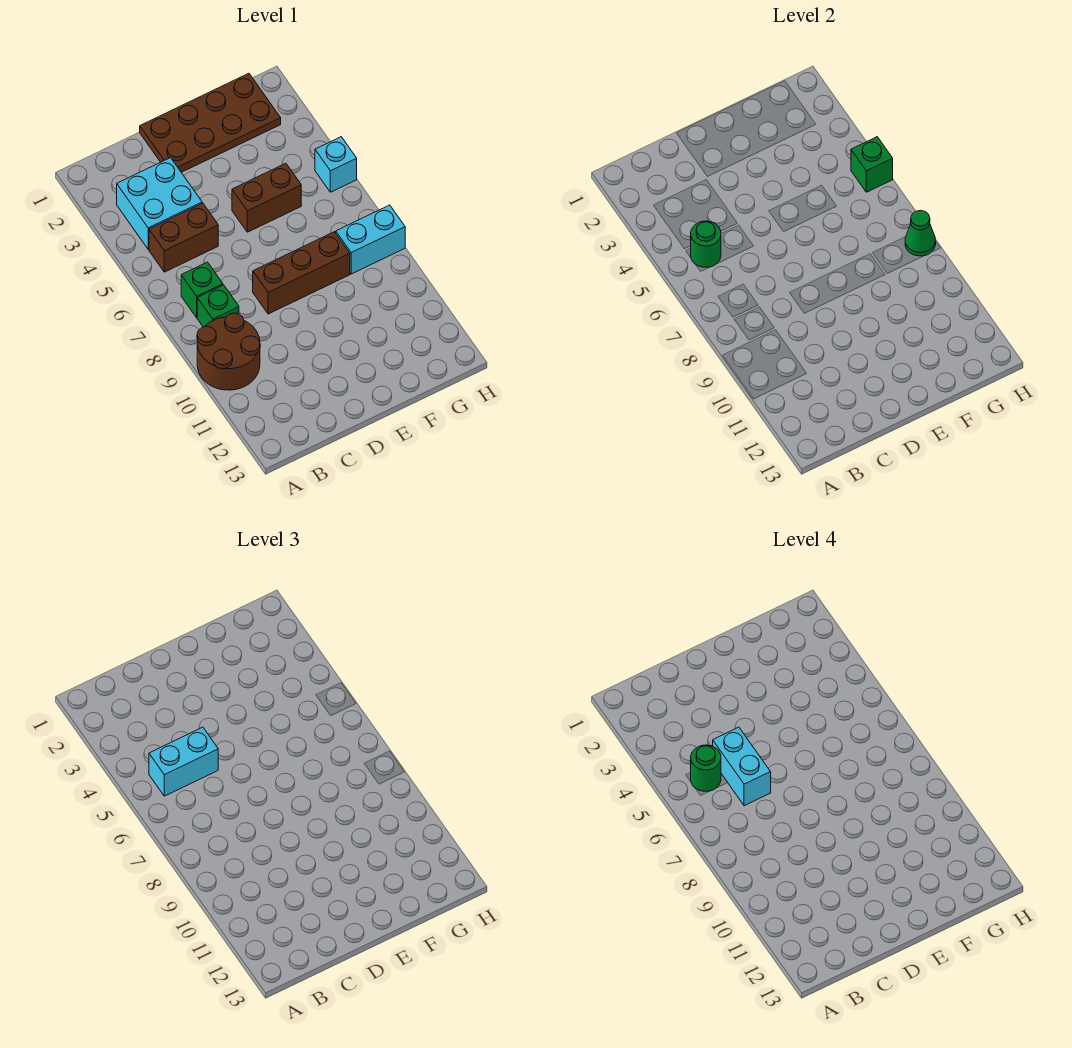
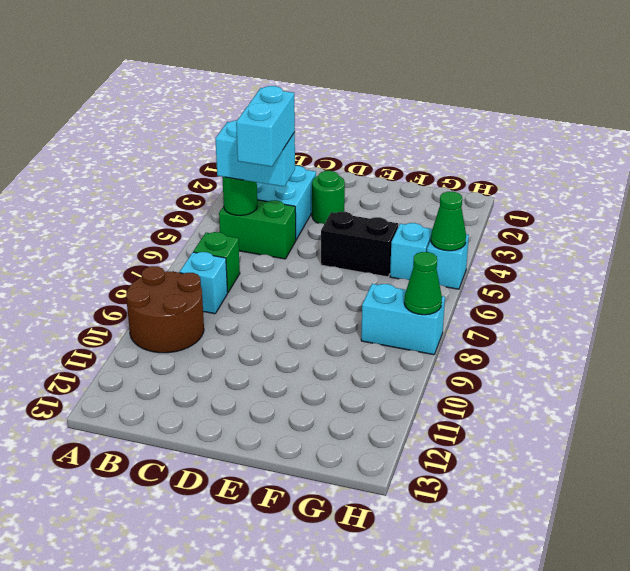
brown brick B5:C5 level 1 -> green brick B5:C5 level 1
green round brick B5 level 4 -> green round brick D3 level 1
green brick B8 level 1 -> cyan brick B8 level 1
brown plate D1:G2 level 1 -> none
brown brick D8:F8 level 1 -> none
brown brick E5:F5 level 1 -> black brick E5:F5 level 1
none -> cyan brick G5 level 1
green brick H5 level 2 -> green cone H5 level 2

